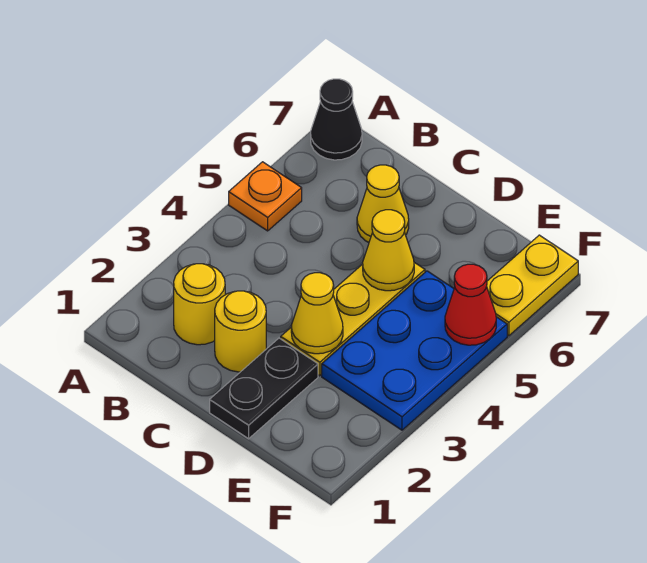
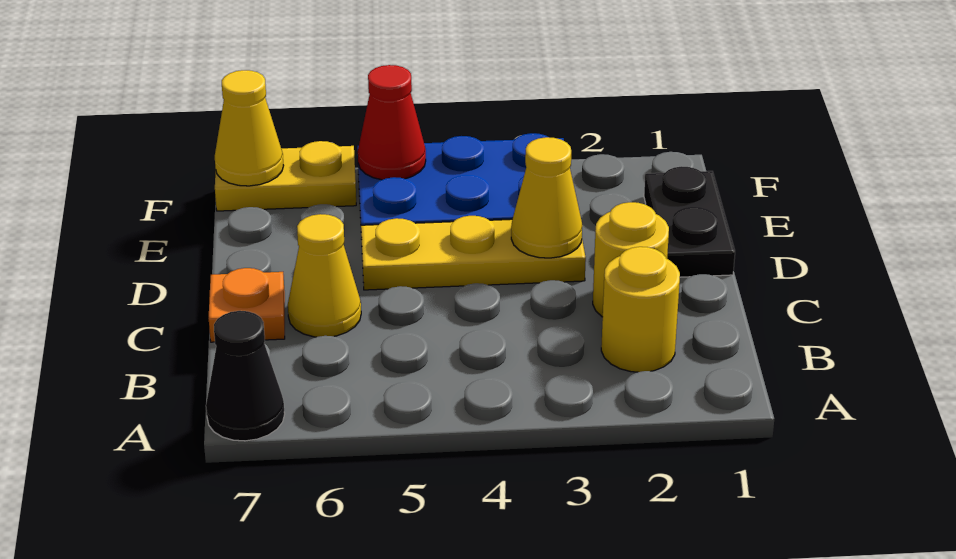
orange plate A5 level 1 -> orange plate C7 level 1
black plate D1:D2 level 1 -> black plate D1:E1 level 1
yellow cone D5 level 2 -> yellow cone F7 level 2

